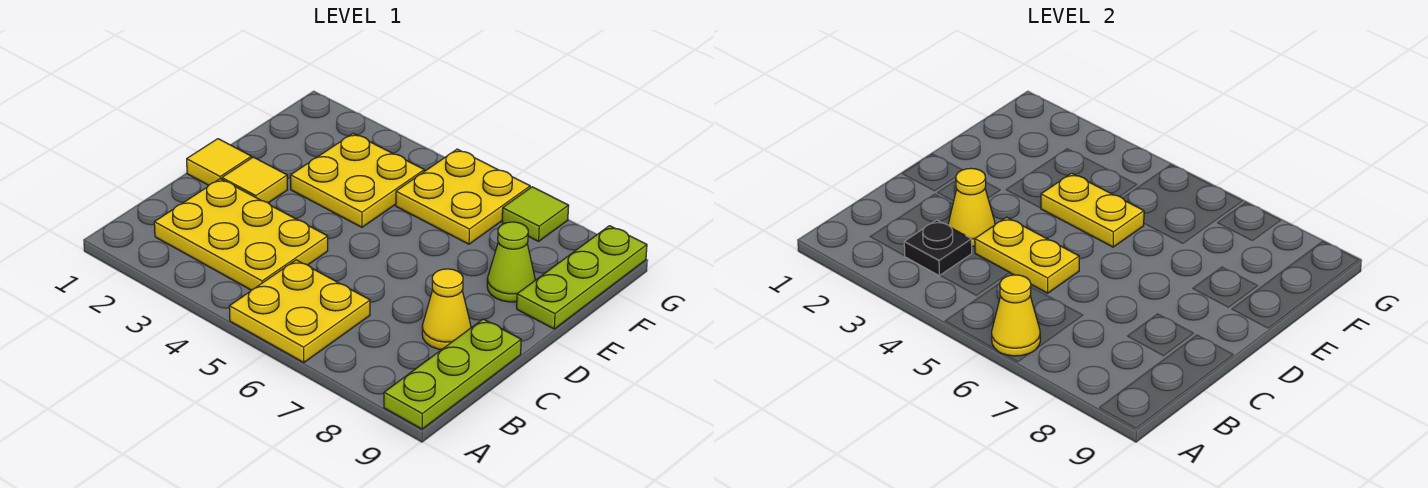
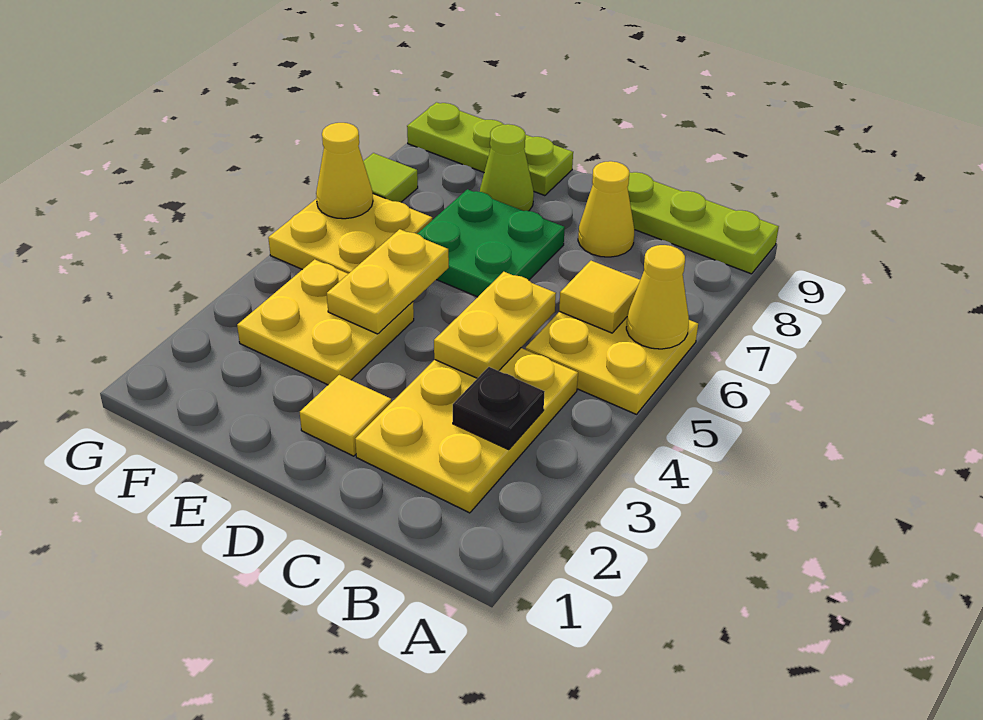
yellow cone C3 level 2 -> yellow cone G6 level 2
yellow tile D1 level 1 -> yellow tile B6 level 2
none -> green plate D6:E7 level 1

